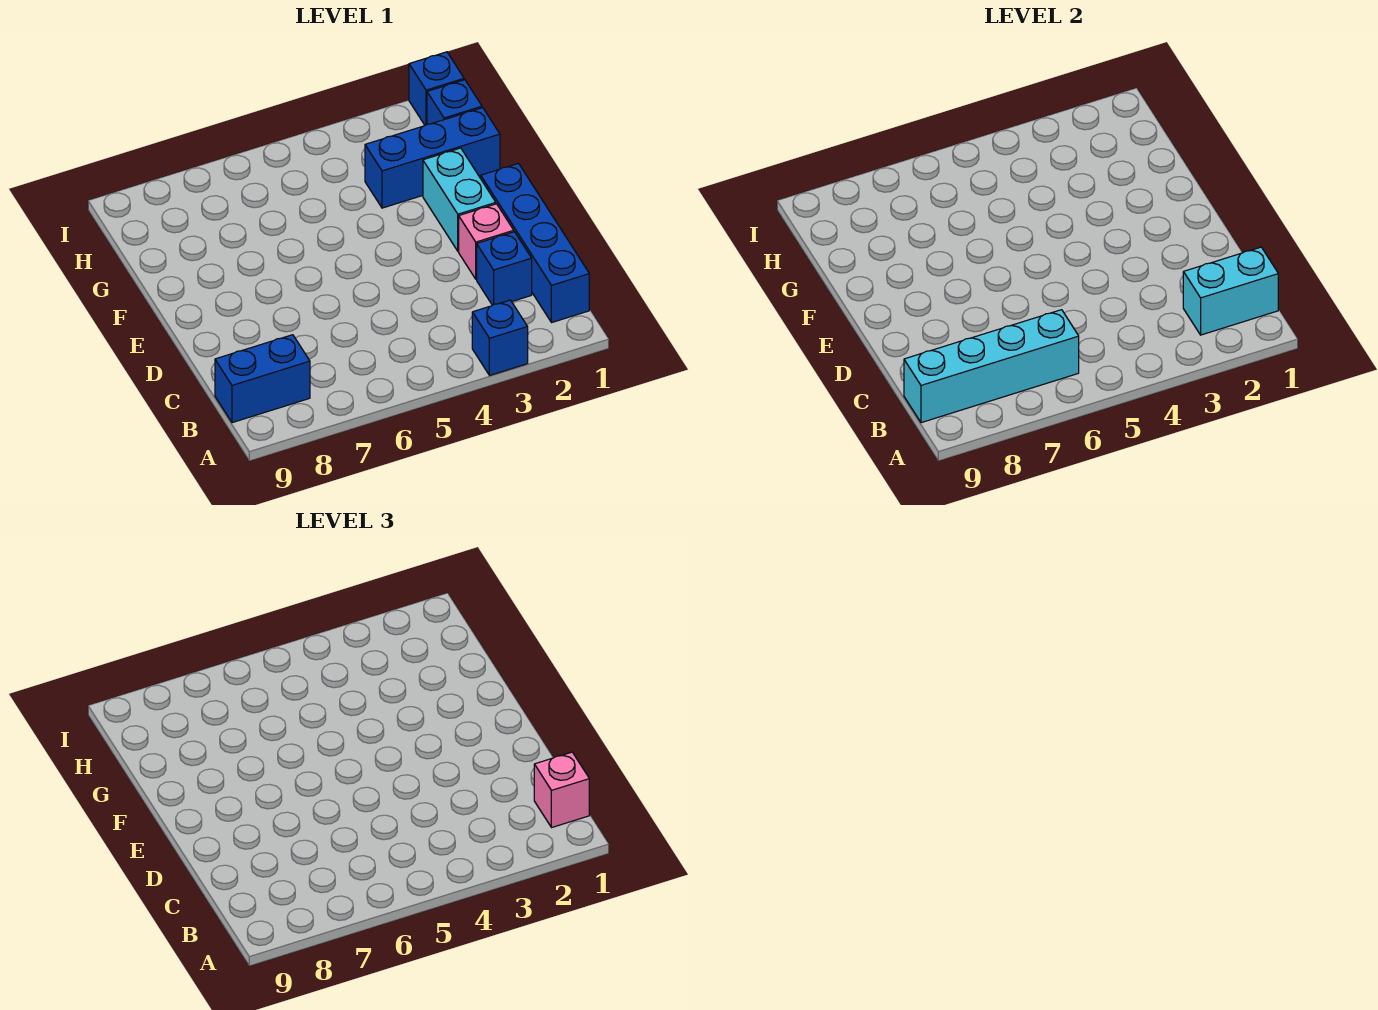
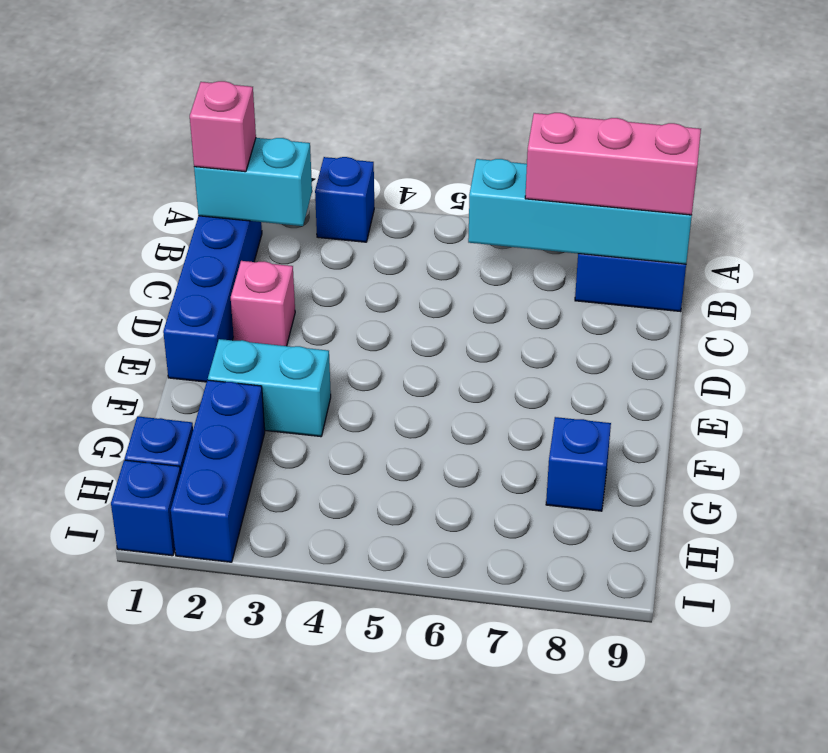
none -> pink brick B7:B9 level 3
blue brick C2 level 1 -> blue brick G8 level 1
cyan brick E2:F2 level 1 -> cyan brick F2:F3 level 1
blue brick G1:G3 level 1 -> blue brick G2:I2 level 1

